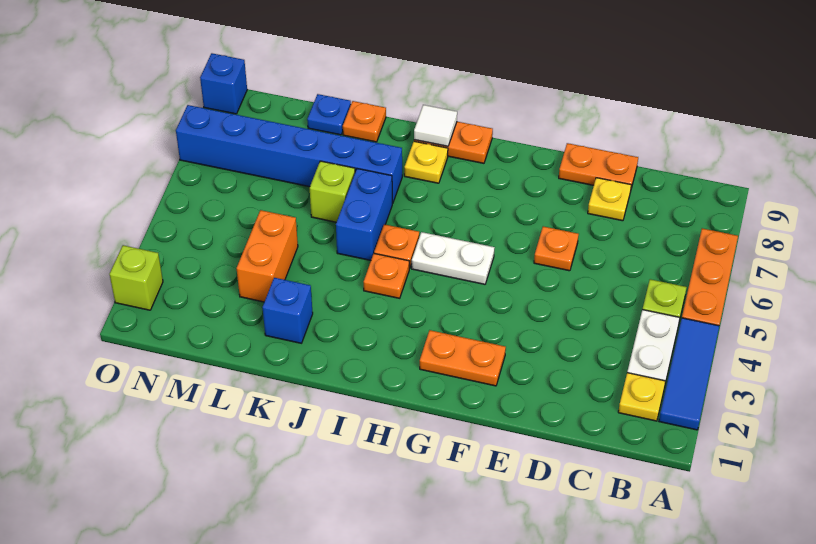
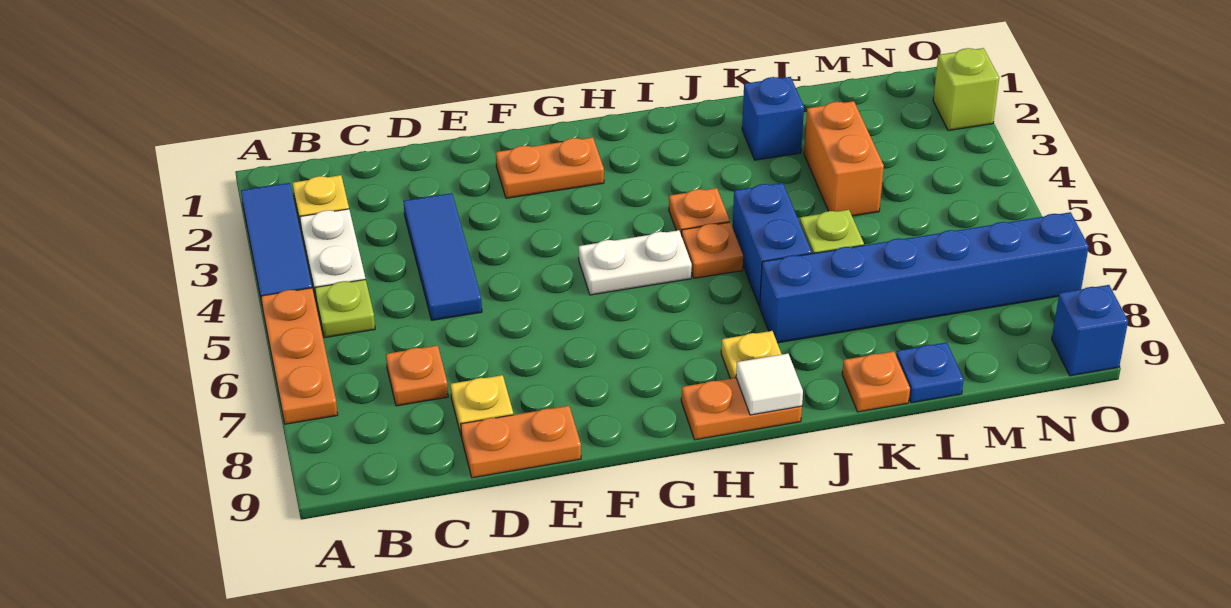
none -> blue tile D3:D5 level 1
orange plate E6 level 1 -> orange plate C7 level 1

